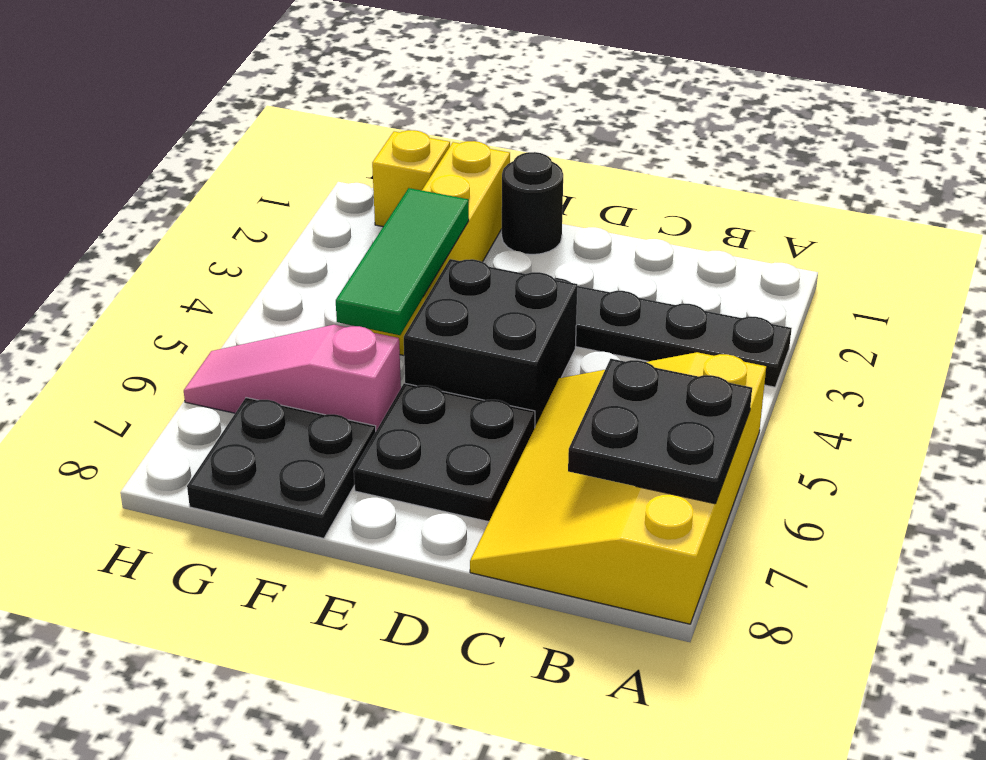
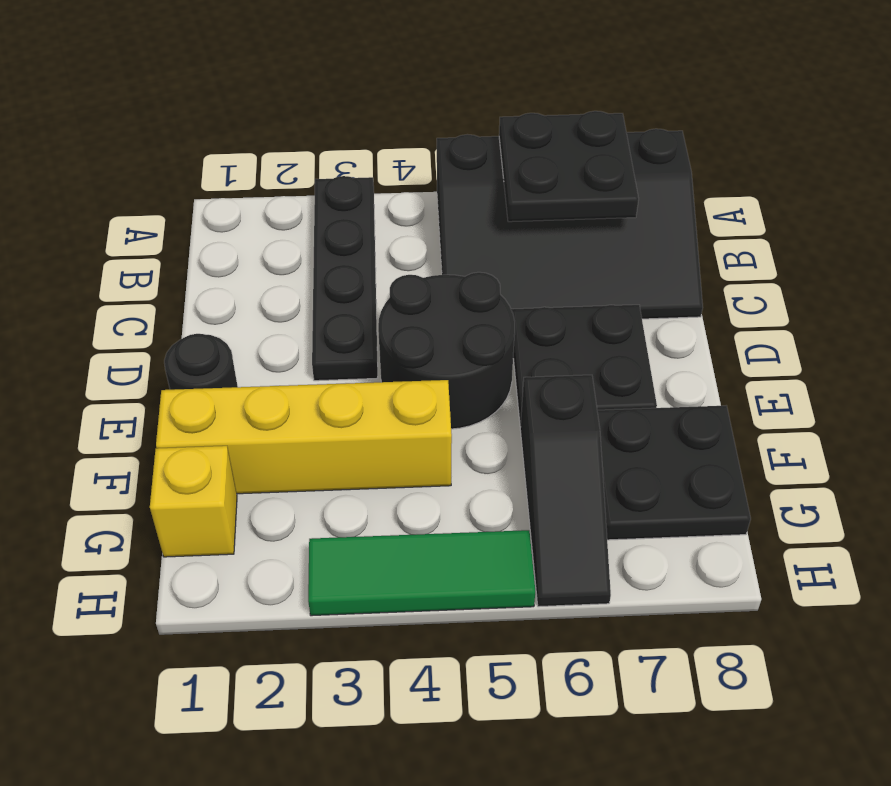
yellow slope A5:C8 level 1 top A -> black slope A5:C8 level 1 top A
black brick D4:E5 level 1 -> black round brick D4:E5 level 1
green tile F3:F5 level 2 -> green tile H3:H5 level 1
pink slope F6:H6 level 1 top F -> black slope F6:H6 level 1 top F

